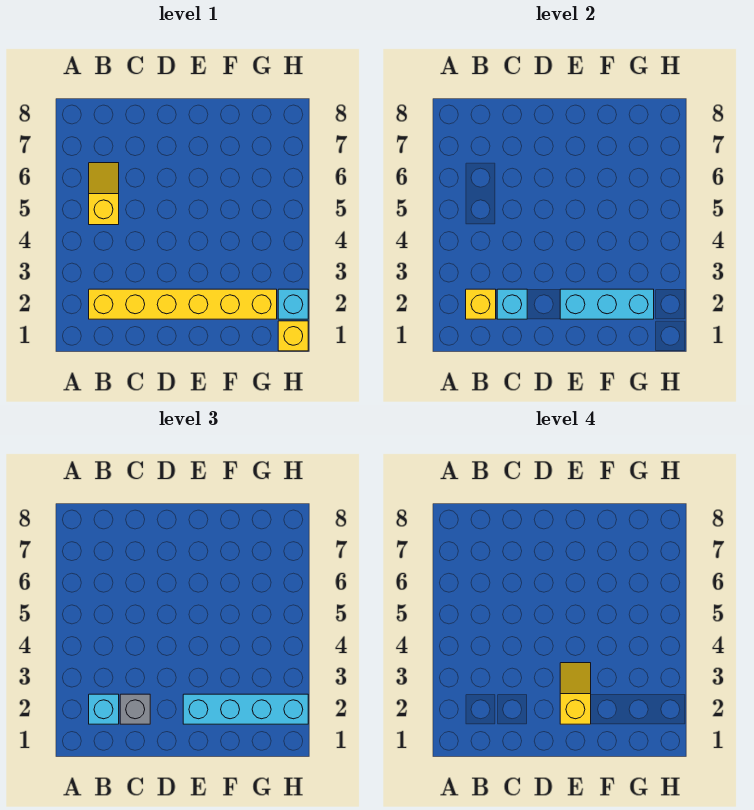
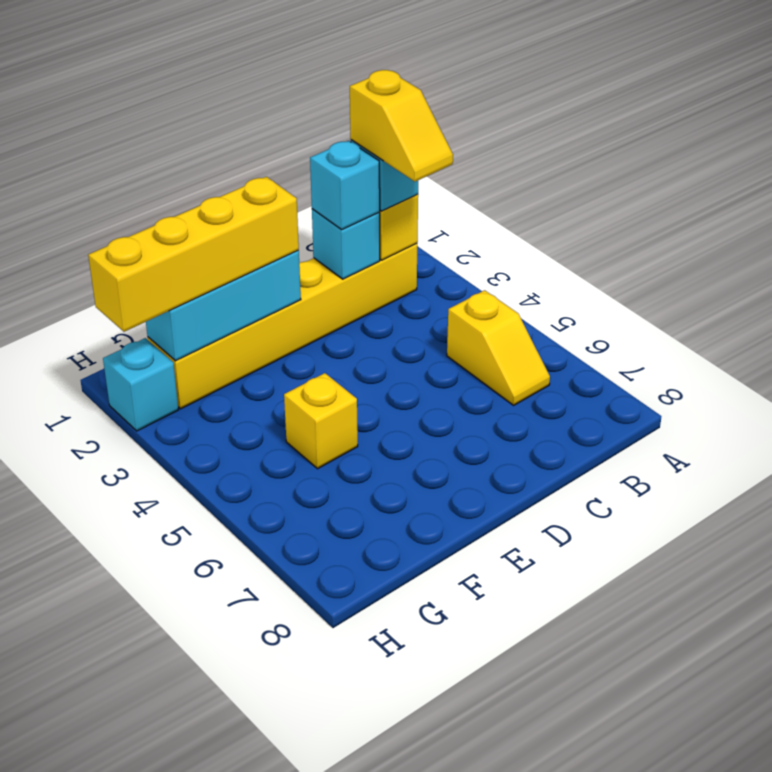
grey brick C2 level 3 -> cyan brick C2 level 3
cyan brick E2:H2 level 3 -> yellow brick E2:H2 level 3
yellow slope E2:E3 level 4 top 2 -> yellow slope B2:B3 level 4 top 2
yellow brick H1 level 1 -> yellow brick F5 level 1

